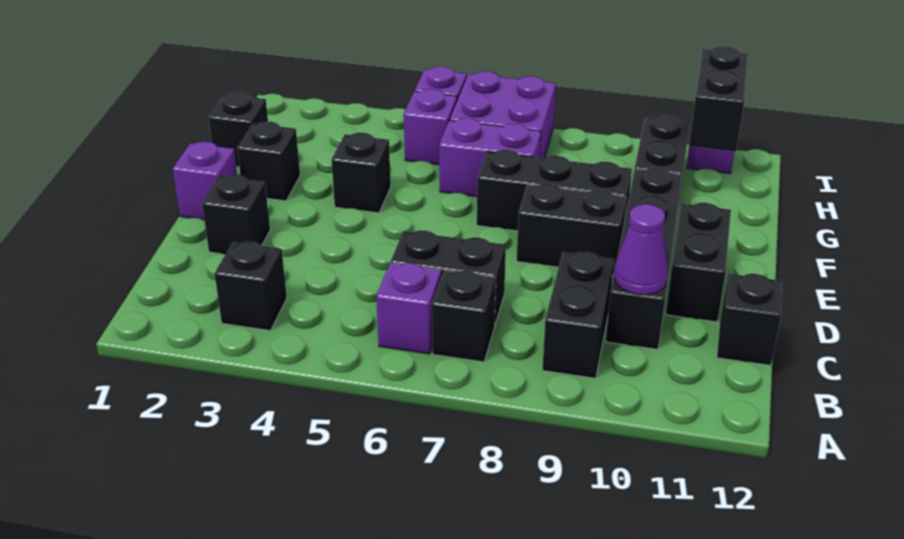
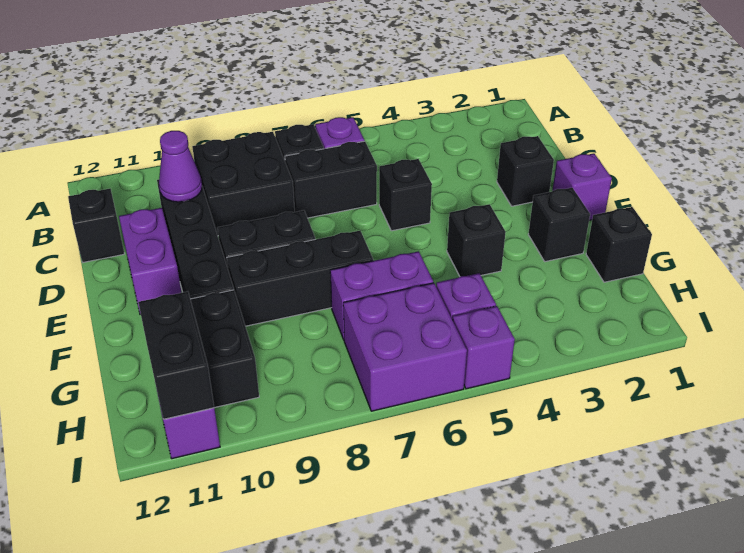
black brick B3 level 1 -> black brick D5 level 1
black brick B9:C9 level 1 -> black brick B8:C9 level 1
black brick D11:E11 level 1 -> purple brick D11:E11 level 1

